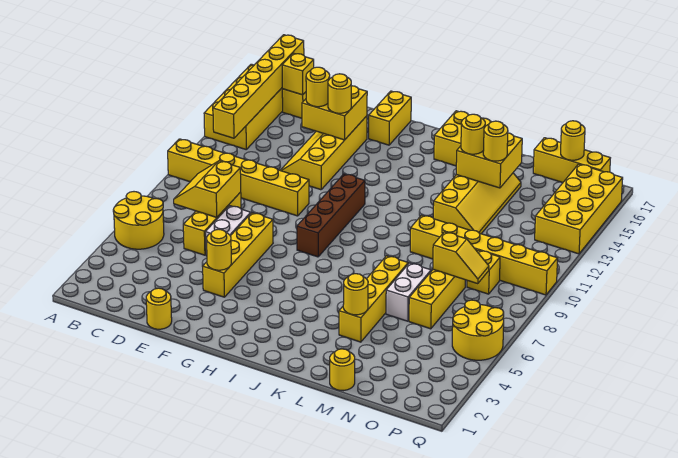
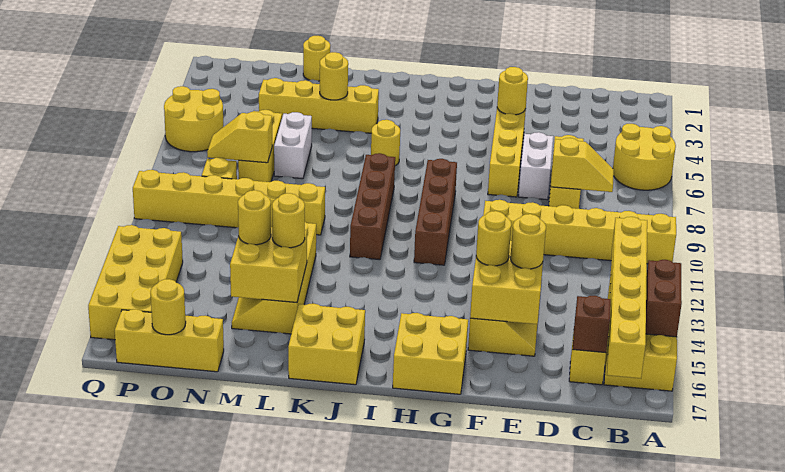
none -> brown brick A14:A15 level 2
yellow slope C7:D8 level 2 top D -> yellow slope C8:D8 level 2 top D
yellow brick C16 level 2 -> brown brick C16 level 2
yellow round brick E1 level 1 -> yellow round brick J6 level 1
yellow brick G16:G17 level 1 -> yellow brick G16:H17 level 1
none -> brown brick J8:J11 level 1
yellow brick L4:L7 level 1 -> yellow brick K4:N4 level 1

